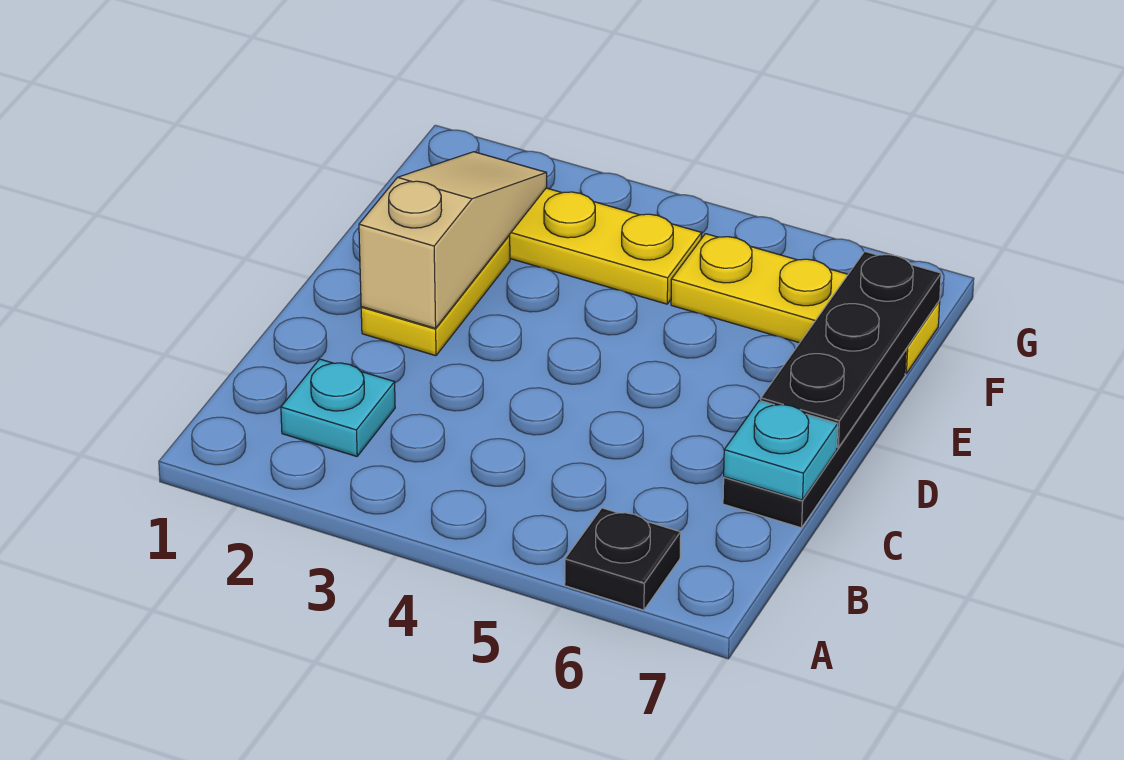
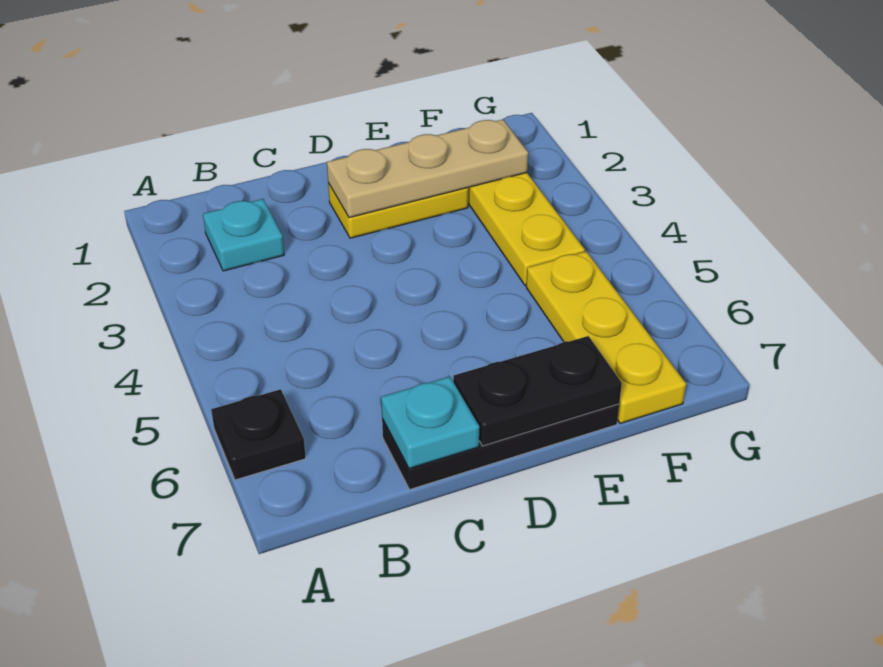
tan slope D2:F2 level 2 top D -> tan plate D2:F2 level 2
black plate D7:F7 level 2 -> black plate D7:E7 level 2

